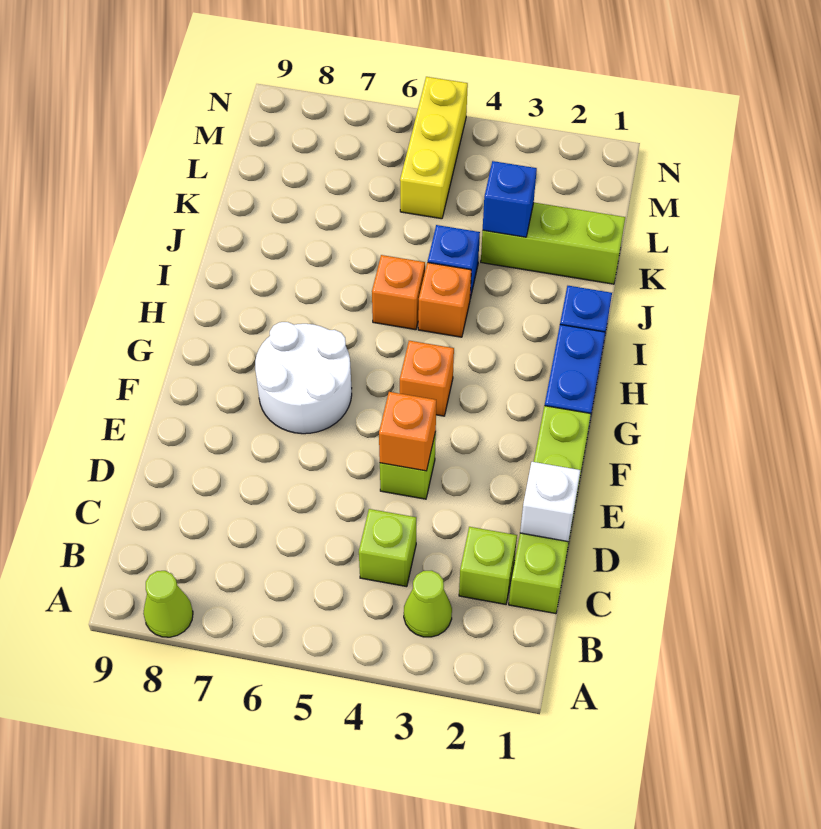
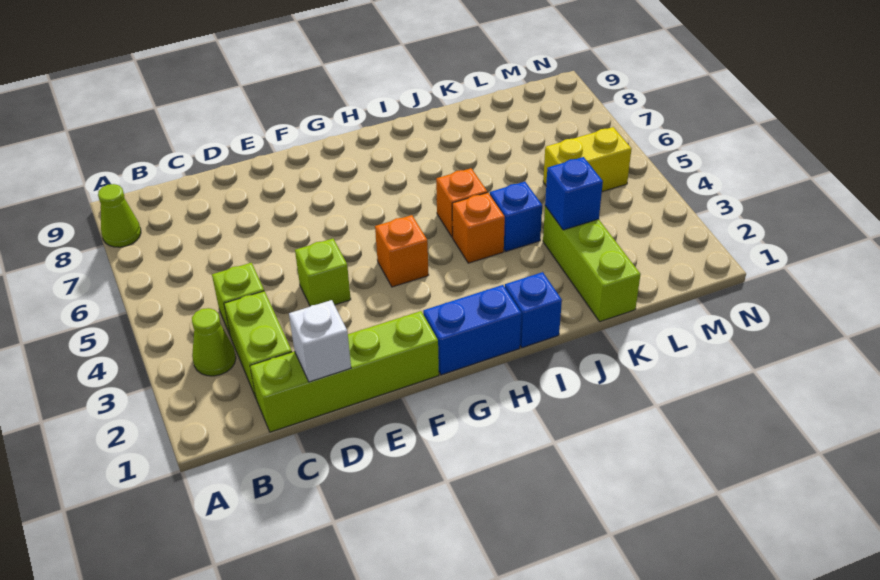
lime brick C2 level 1 -> lime brick C2:C3 level 1
orange brick E4 level 2 -> none
white round brick F6:G7 level 1 -> none
yellow brick L5:N5 level 1 -> yellow brick L5:M5 level 1

